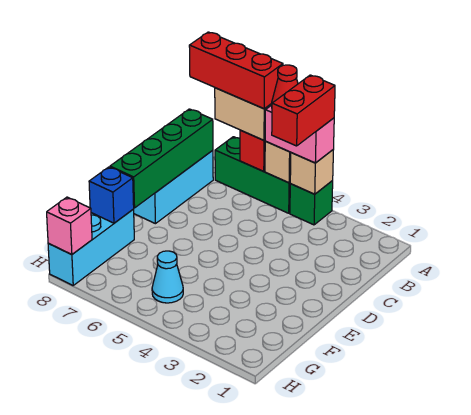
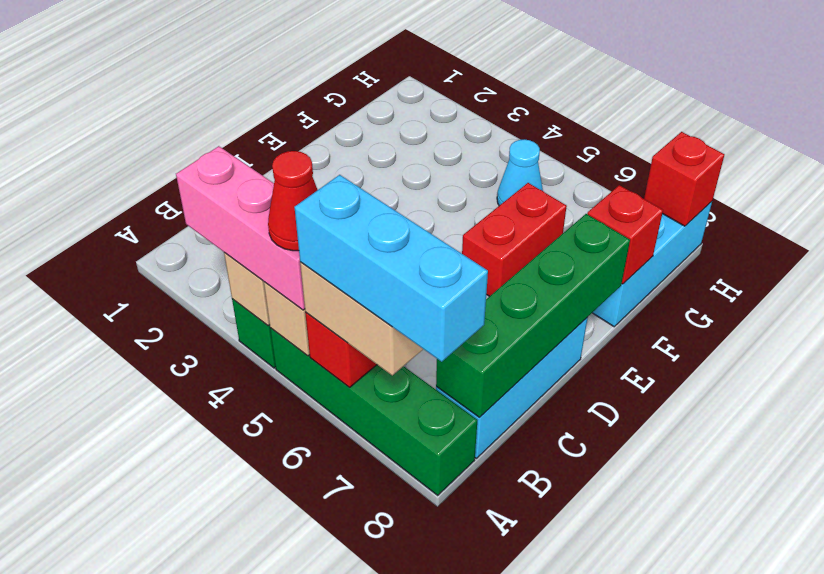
pink brick A4:A5 level 3 -> pink brick A3:A5 level 3
red brick A4:B4 level 4 -> red brick E6:F6 level 1
green brick A5:A7 level 1 -> green brick A5:A8 level 1
red brick A6:A8 level 4 -> cyan brick A6:A8 level 4
blue brick F8 level 2 -> red brick F8 level 2
pink brick H8 level 2 -> red brick H8 level 2

